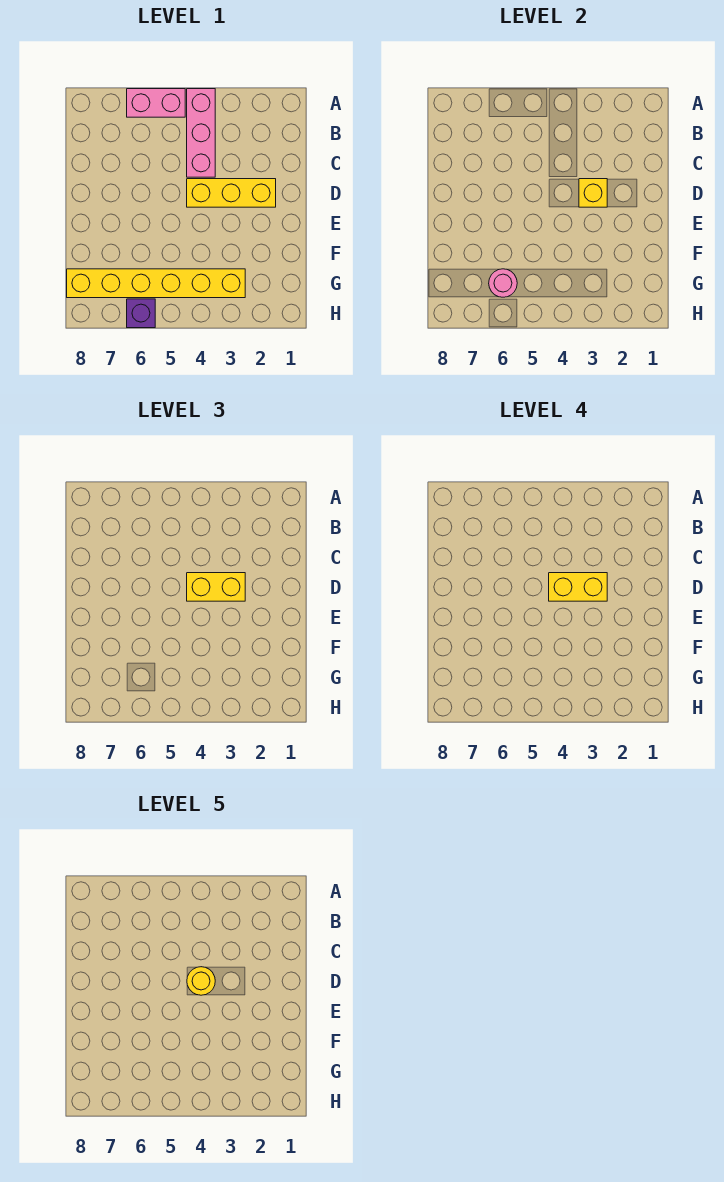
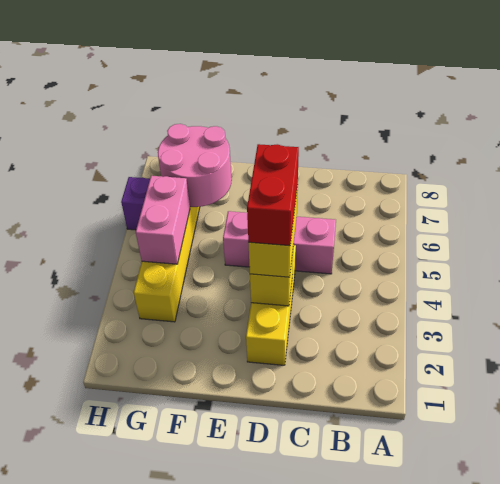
pink brick A4:C4 level 1 -> pink brick C5:E5 level 1
pink brick A5:A6 level 1 -> pink brick G4:G5 level 2
yellow brick D3:D4 level 4 -> red brick D3:D4 level 4
yellow round brick D4 level 5 -> none
pink round brick G6 level 2 -> pink round brick F6:G7 level 2

